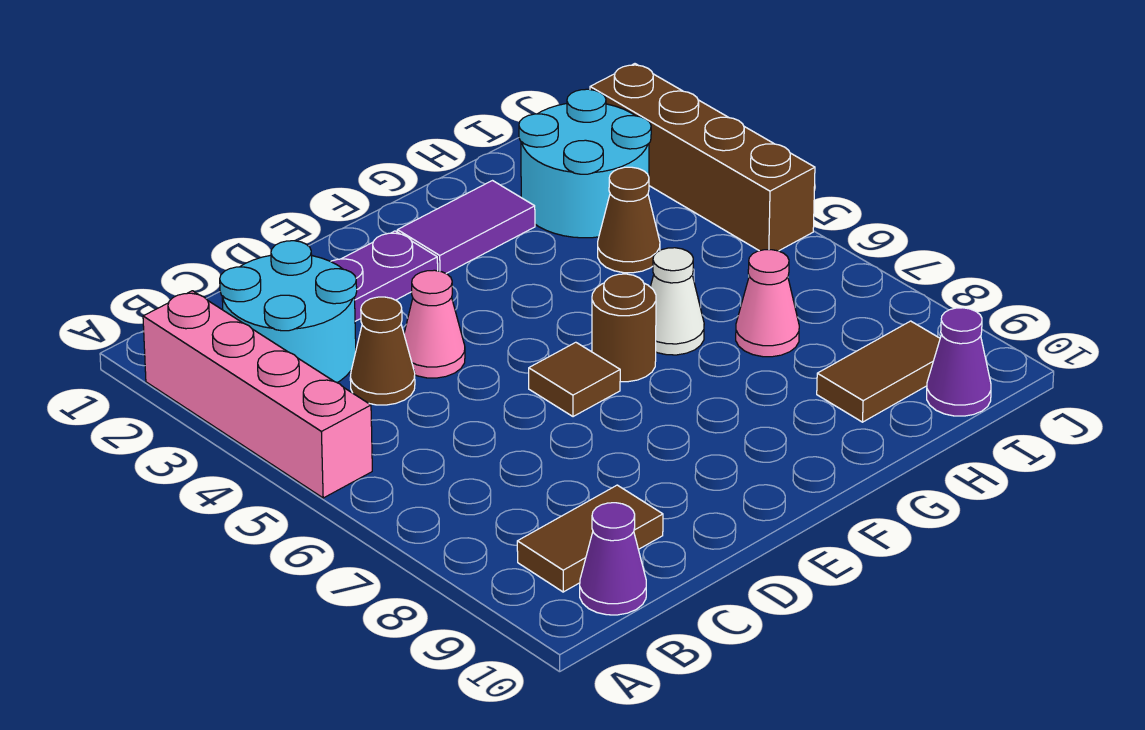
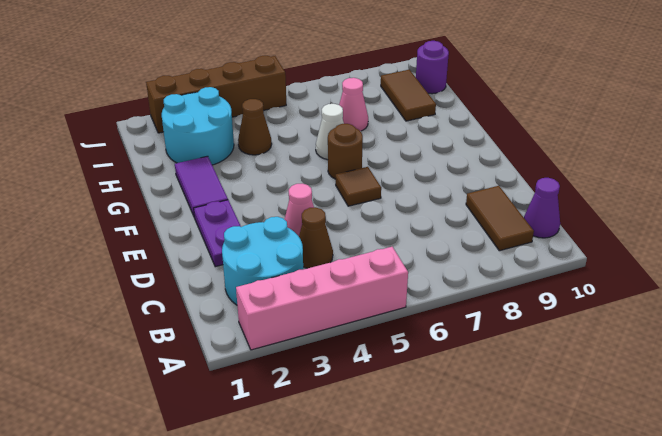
purple cone I10 level 1 -> purple round brick I10 level 1

